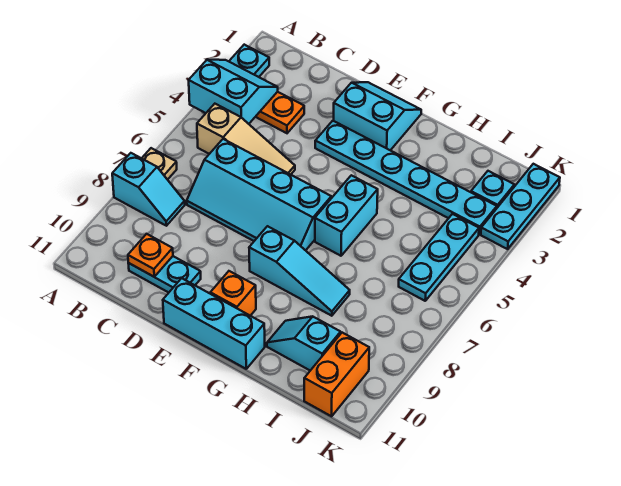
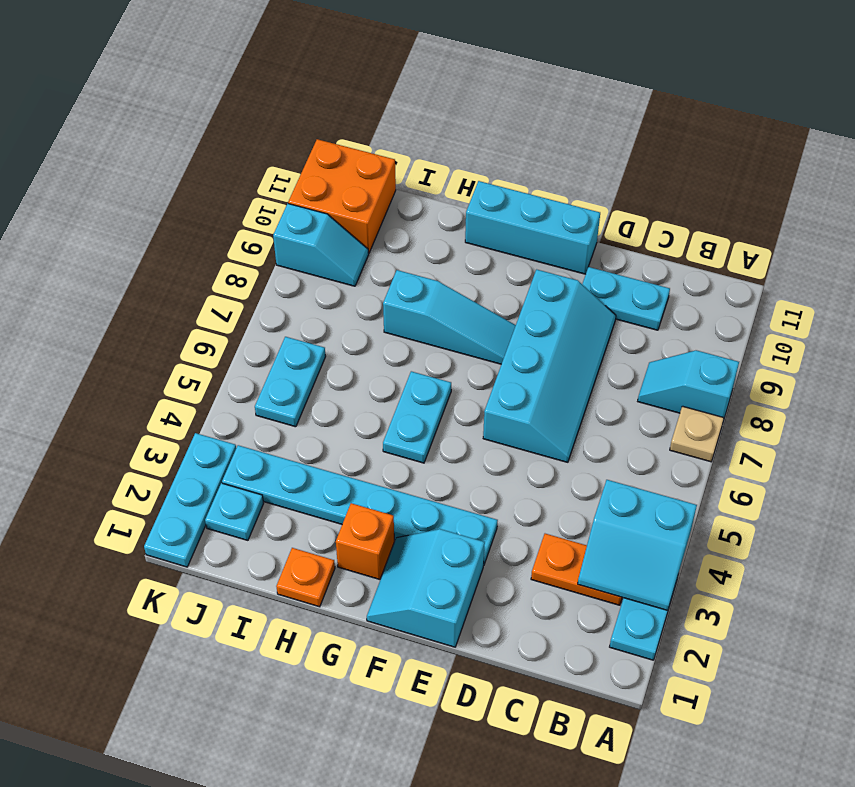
tan slope B5:D5 level 1 top B -> none
cyan slope C6:F7 level 1 top 6 -> cyan slope D6:E9 level 1 top E
orange plate C10 level 2 -> orange plate H1 level 1
cyan slope E1:F2 level 1 top 2 -> cyan slope E1:F2 level 1 top E
cyan slope F8:H8 level 1 top F -> cyan slope F8:H8 level 1 top H
orange brick F10 level 1 -> orange brick G2 level 1
cyan brick G5:G6 level 1 -> cyan plate G5:G6 level 1
cyan slope H10:I10 level 1 top I -> cyan slope J9:K9 level 1 top K
cyan plate J4:J6 level 1 -> cyan plate J5:J6 level 1
orange brick J10:J11 level 1 -> orange brick J10:K11 level 1

